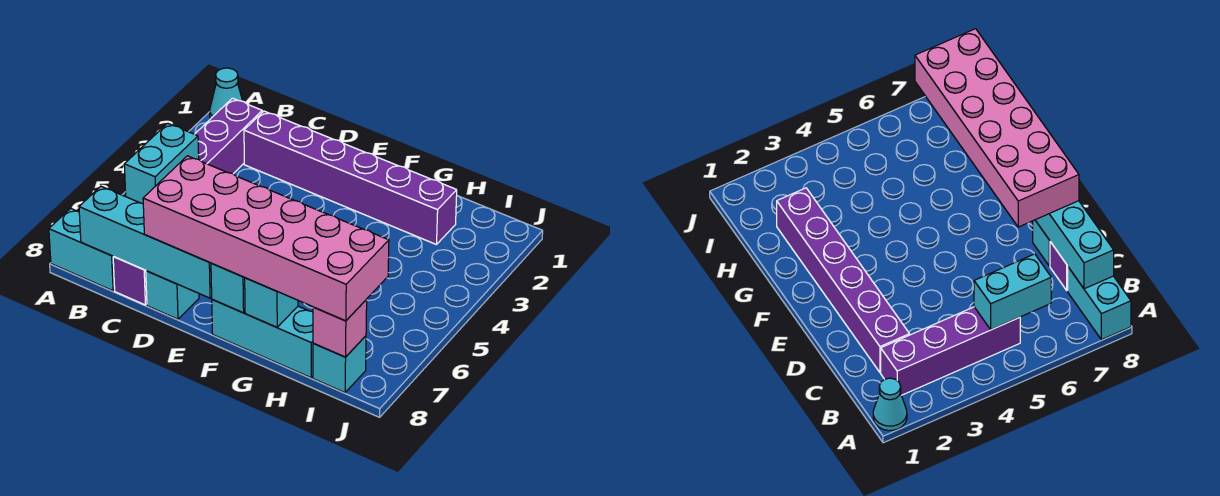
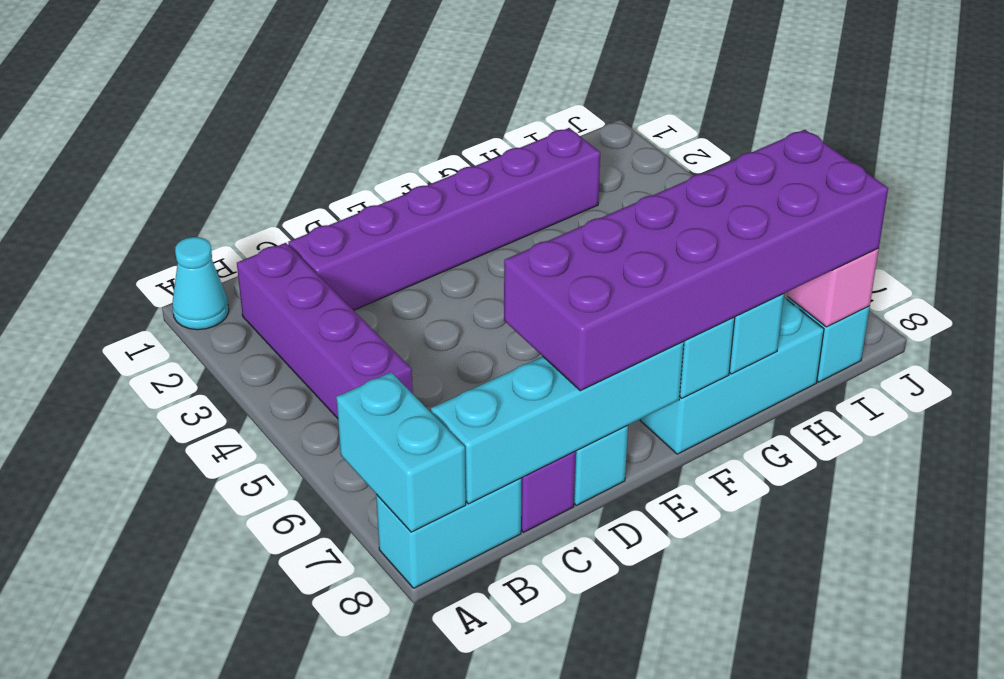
cyan brick B5:B6 level 2 -> cyan brick A7:A8 level 2
pink brick D7:I8 level 3 -> purple brick D7:I8 level 3

